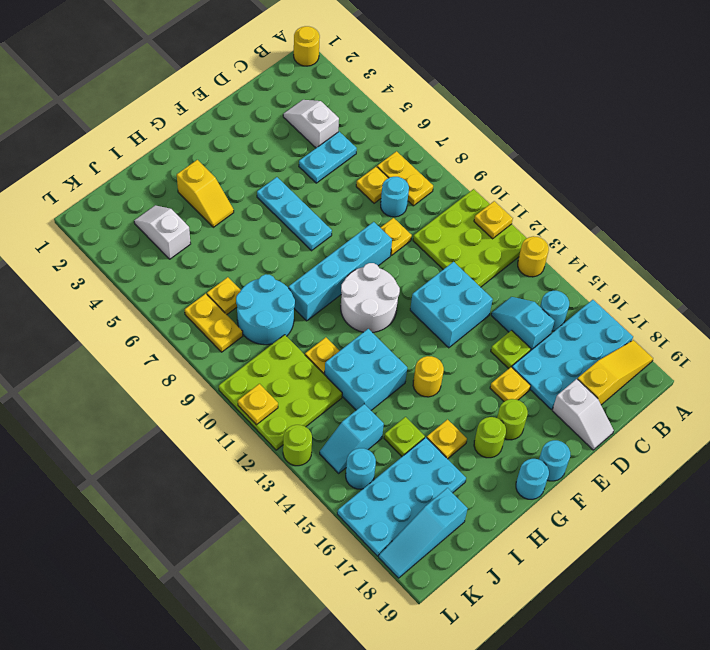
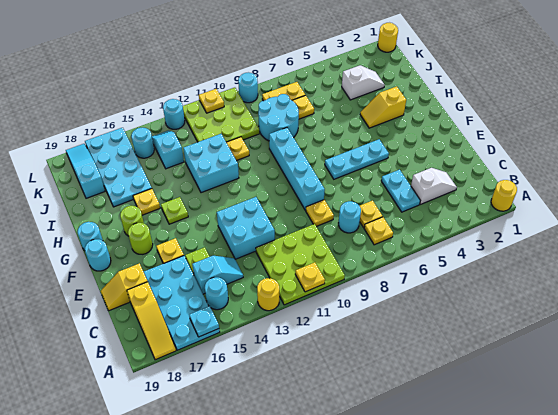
none -> cyan plate A16 level 2
yellow plate B7:B8 level 1 -> yellow plate B7 level 1
white slope D18:D19 level 1 top 18 -> yellow slope D18:D19 level 1 top 18
white round brick F10:G11 level 1 -> none
yellow round brick G14 level 1 -> yellow round brick L1 level 1
lime plate I15 level 1 -> lime plate G15 level 1
none -> cyan round brick L9 level 1
lime round brick L13 level 1 -> cyan round brick L13 level 1

